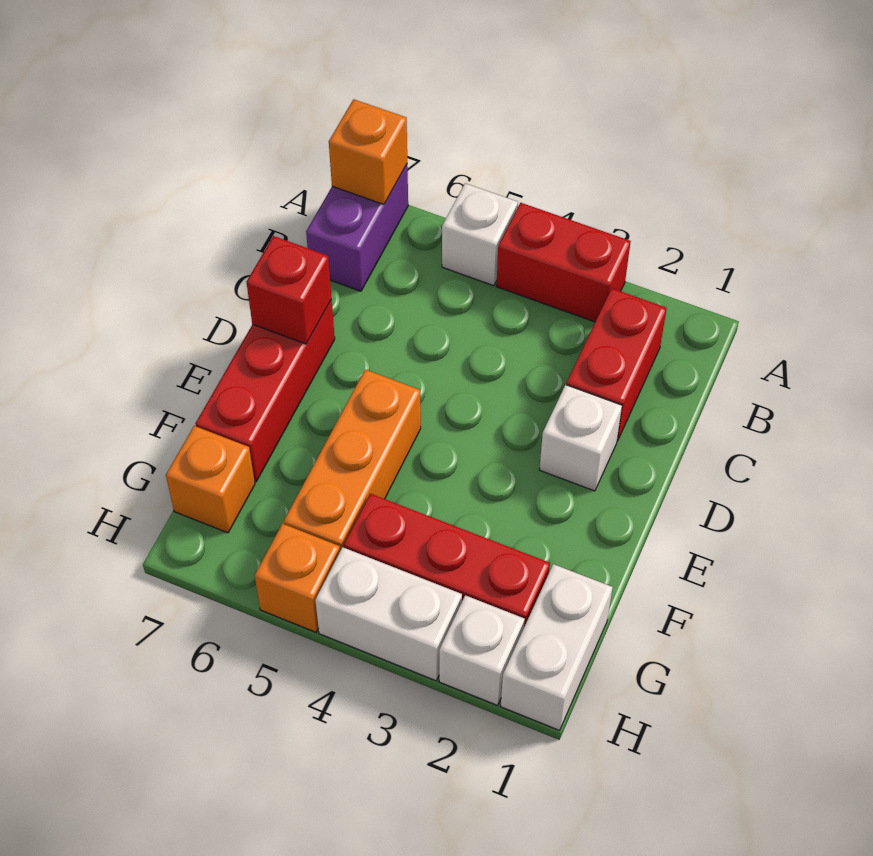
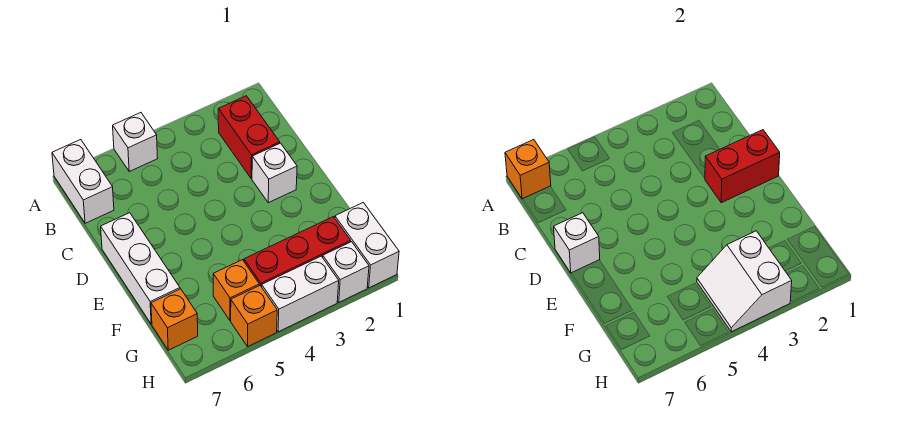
red brick A3:A4 level 1 -> red brick D1:D2 level 2
purple brick A7:B7 level 1 -> white brick A7:B7 level 1
red brick D7:F7 level 1 -> white brick D7:F7 level 1
red brick D7 level 2 -> white brick D7 level 2
orange brick E5:G5 level 1 -> orange brick G5 level 1
none -> white slope G3:H4 level 2 top 3

